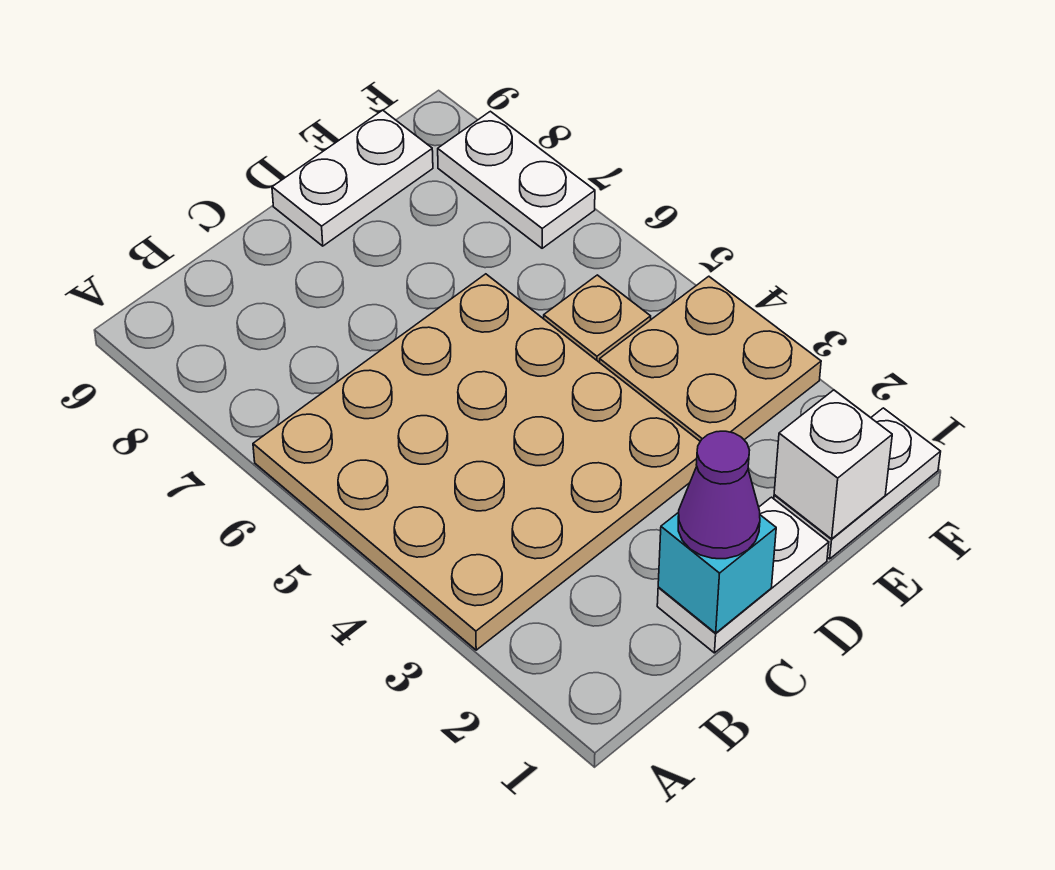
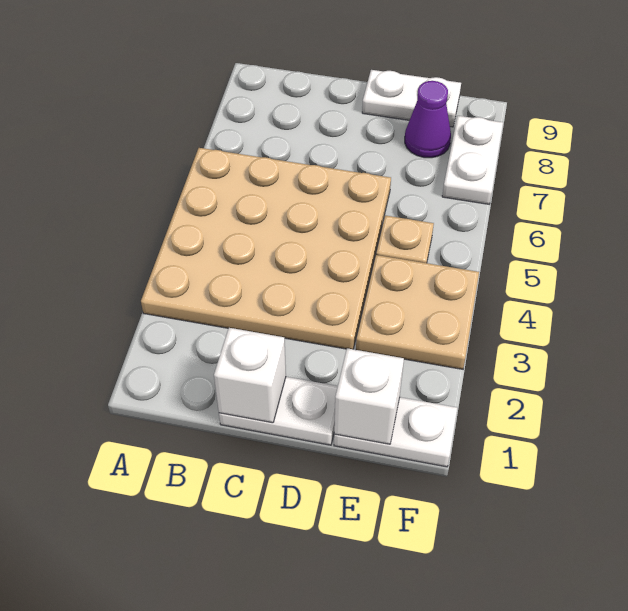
cyan brick C1 level 2 -> white brick C1 level 2
purple cone C1 level 3 -> purple cone E8 level 1

